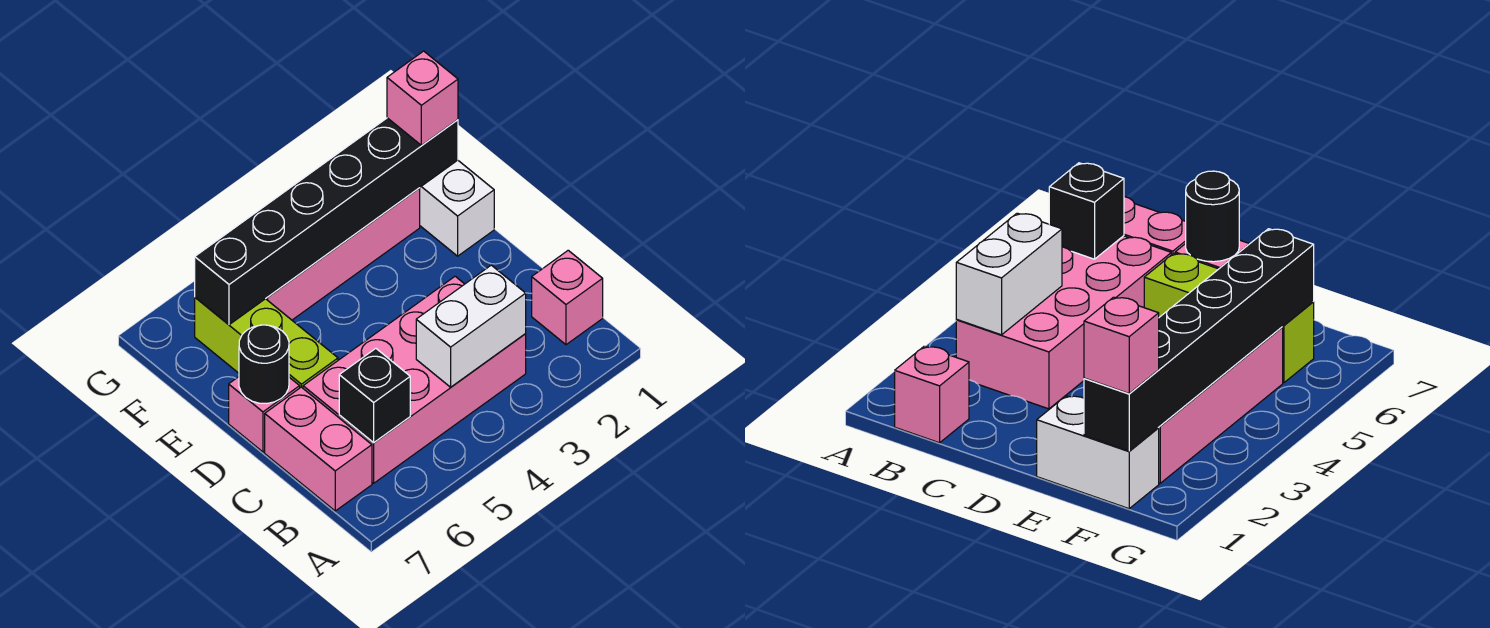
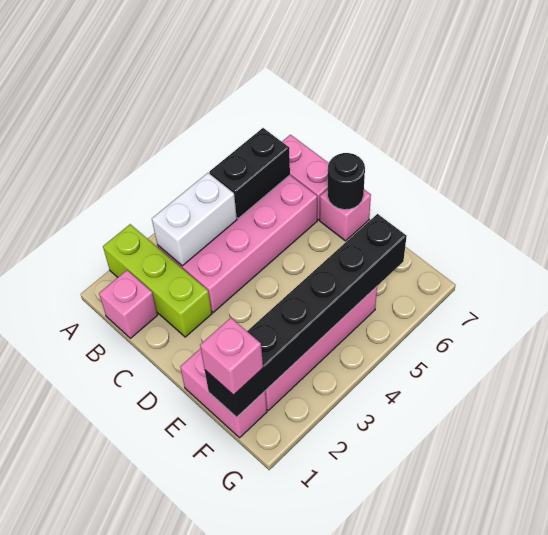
black brick B6 level 2 -> black brick B5:B6 level 2
lime brick D6:F6 level 1 -> lime brick A2:C2 level 1
white brick E1:F1 level 1 -> pink brick E1:F1 level 1

